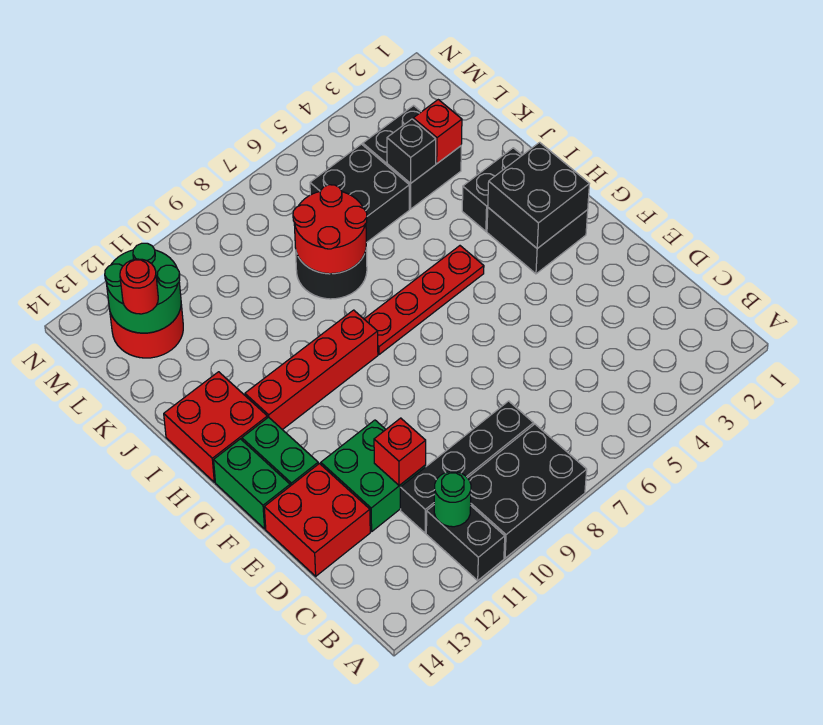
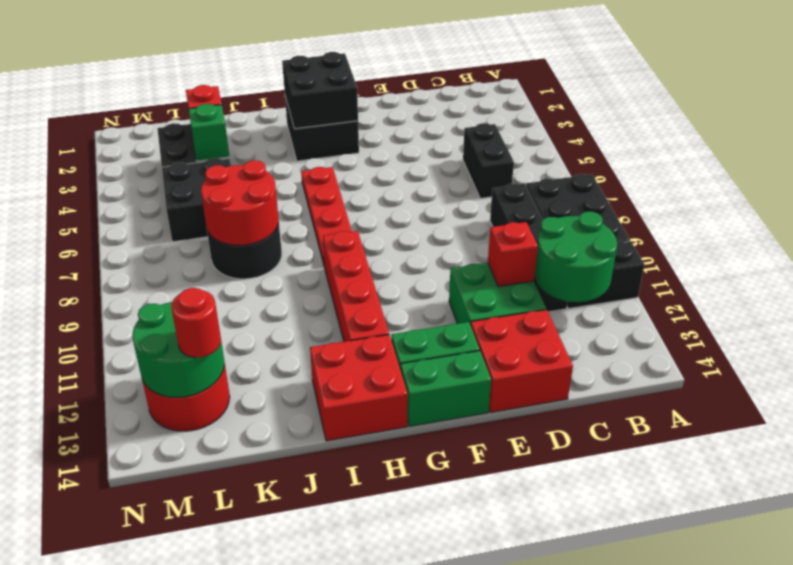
green round brick B11 level 2 -> green round brick B11:C12 level 2
black brick I2:I3 level 1 -> black brick C5:C6 level 1
black brick K4 level 2 -> green brick K4 level 2

